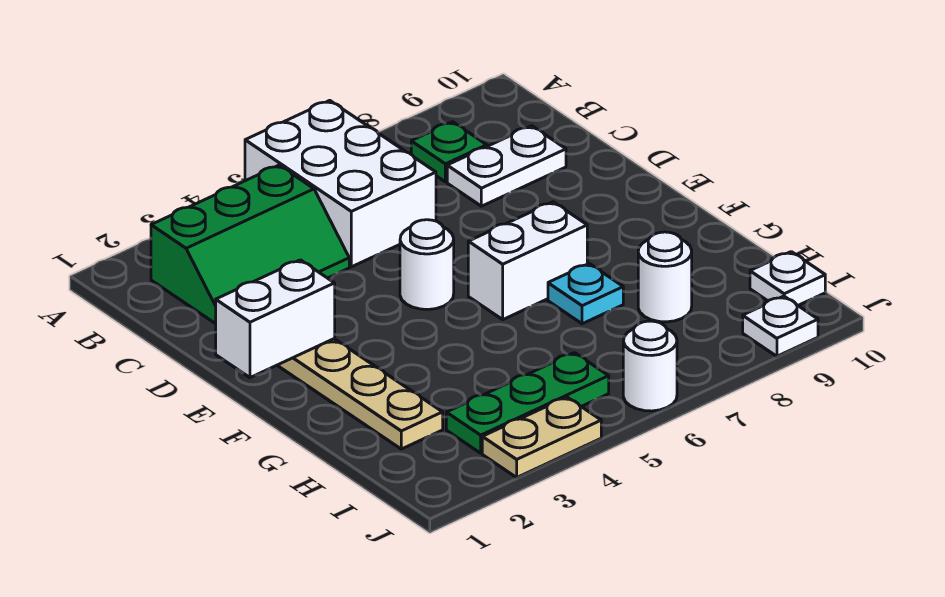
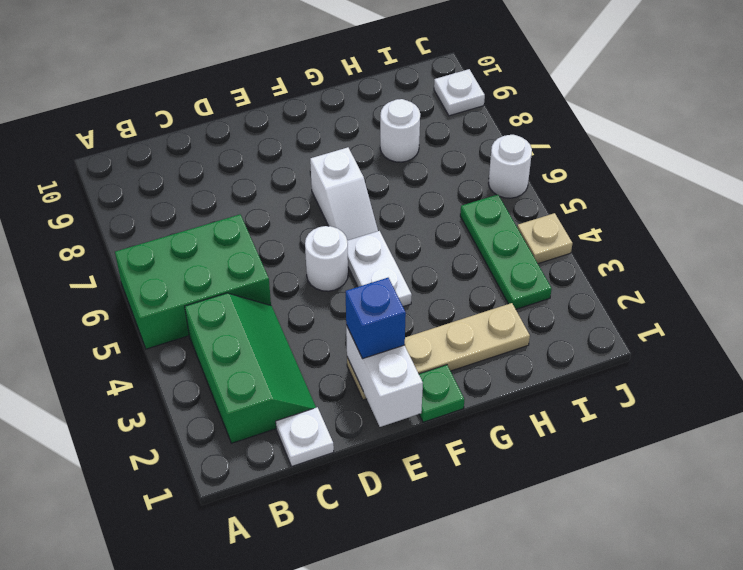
white brick A5:C6 level 1 -> green brick A5:C6 level 1
green plate B8 level 1 -> green plate F1 level 1
white plate C8:C9 level 1 -> white plate F4:F5 level 1
none -> blue brick E2 level 3
white brick F6:F7 level 1 -> white slope F6:F7 level 1 top 7
cyan plate G7 level 1 -> none
white plate I10 level 1 -> white plate C1 level 1
tan plate J3:J4 level 1 -> tan plate J4 level 1

